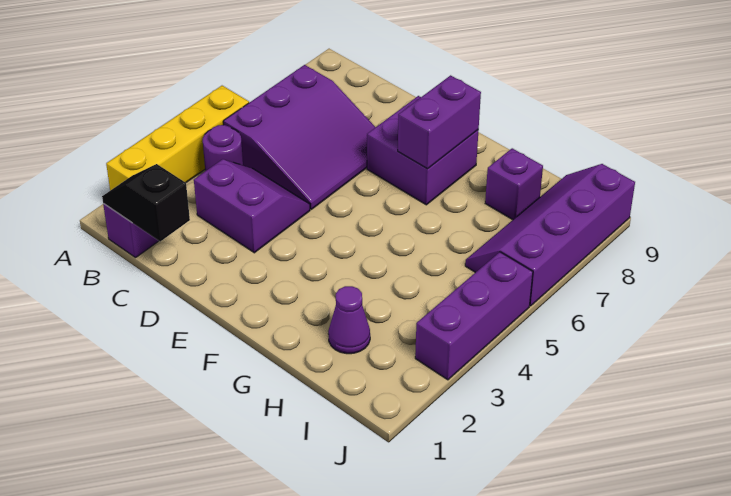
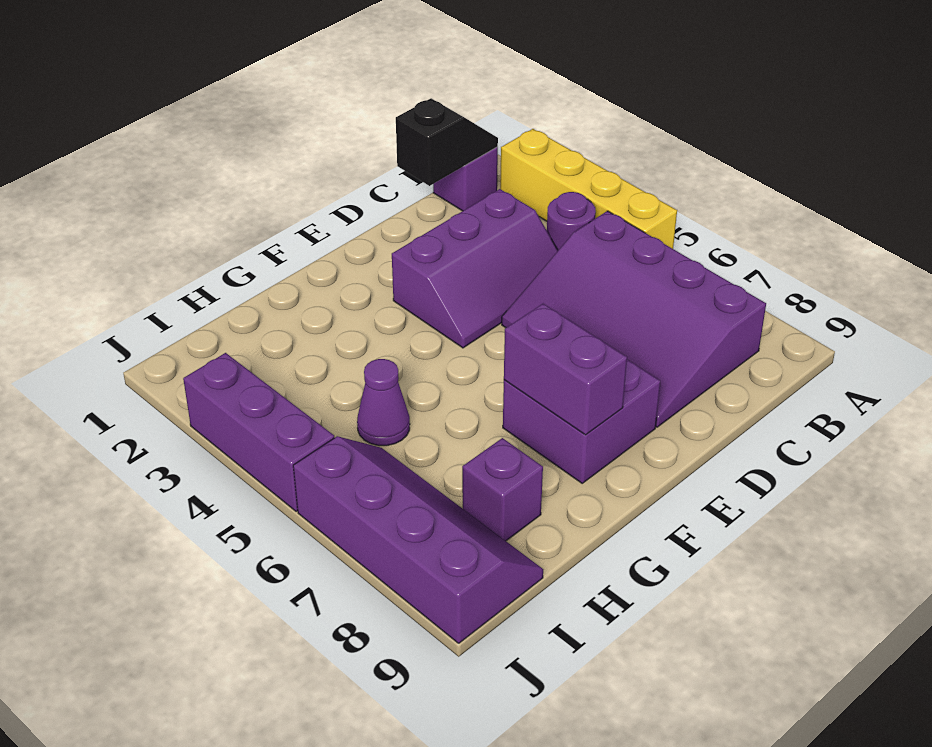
purple slope B5:D7 level 1 top B -> purple slope B5:D8 level 1 top B
purple slope C3:D4 level 1 top 3 -> purple slope C3:E4 level 1 top 3
purple cone H2 level 1 -> purple cone H5 level 1

